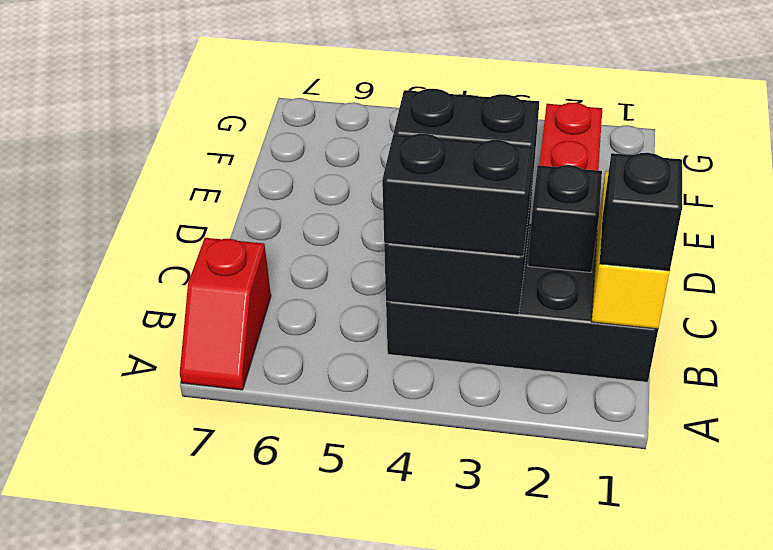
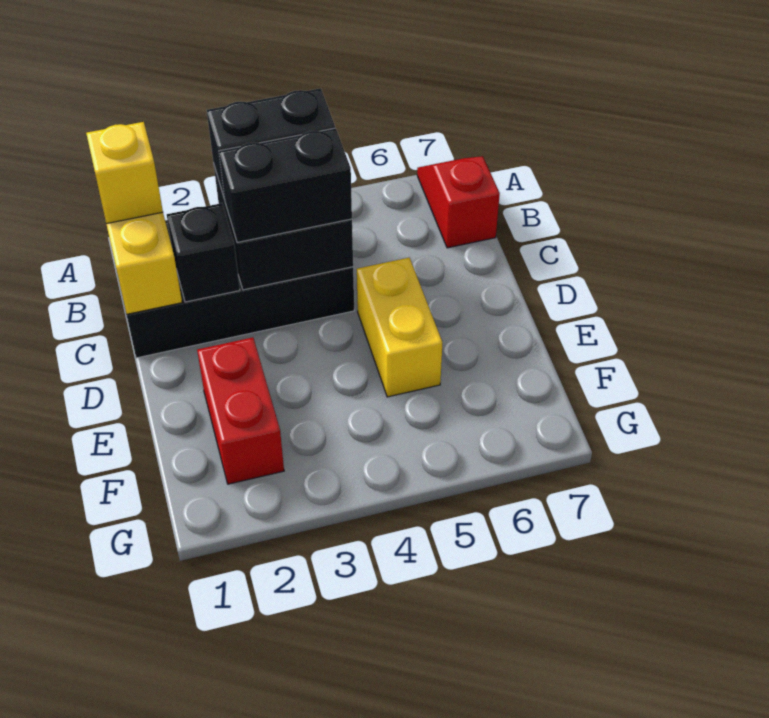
black brick B1 level 3 -> yellow brick B1 level 3
none -> yellow brick D5:E5 level 1

